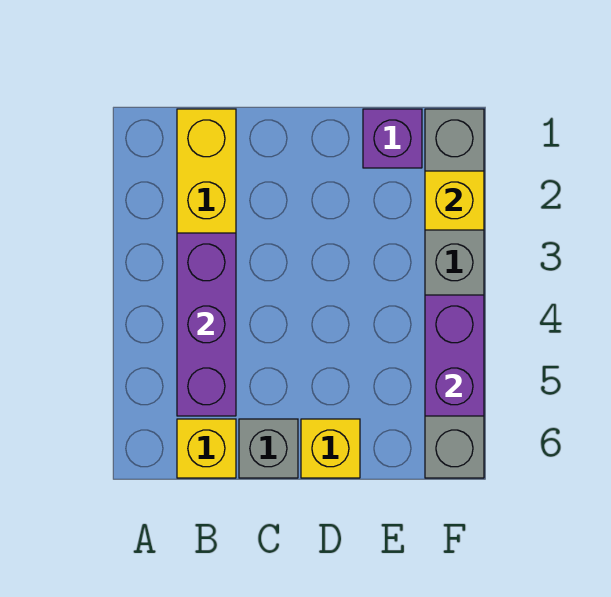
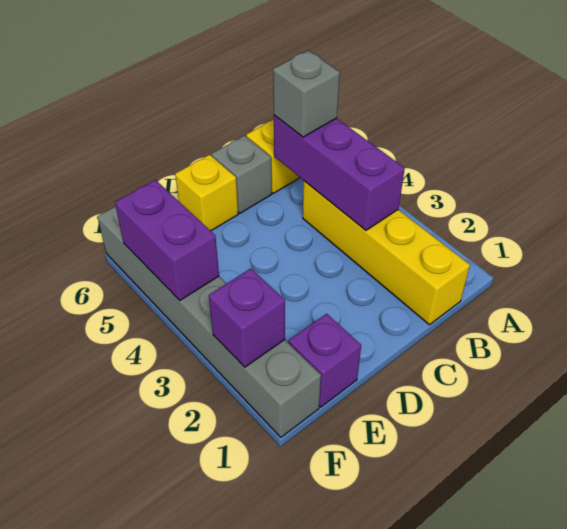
none -> grey brick B5 level 3
yellow brick F2 level 2 -> purple brick F2 level 2

